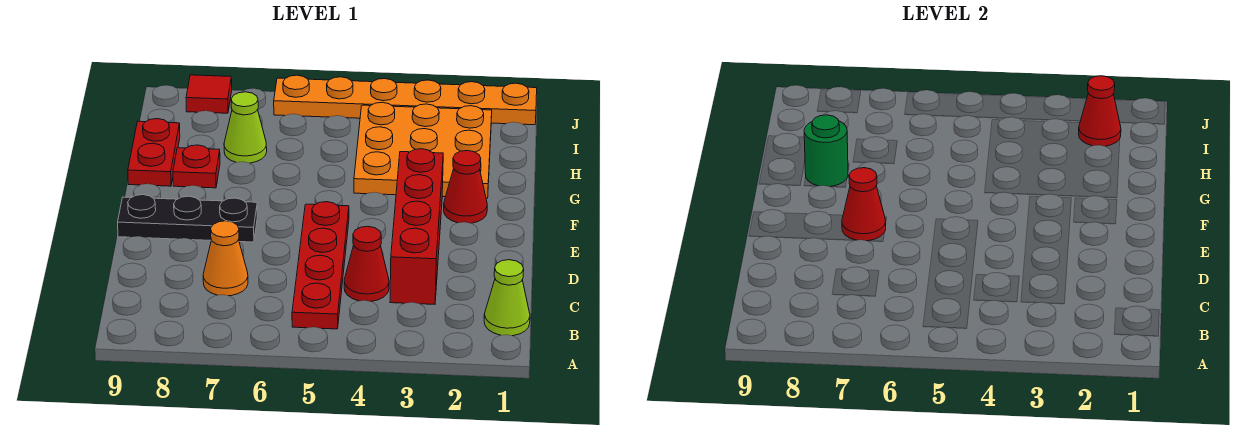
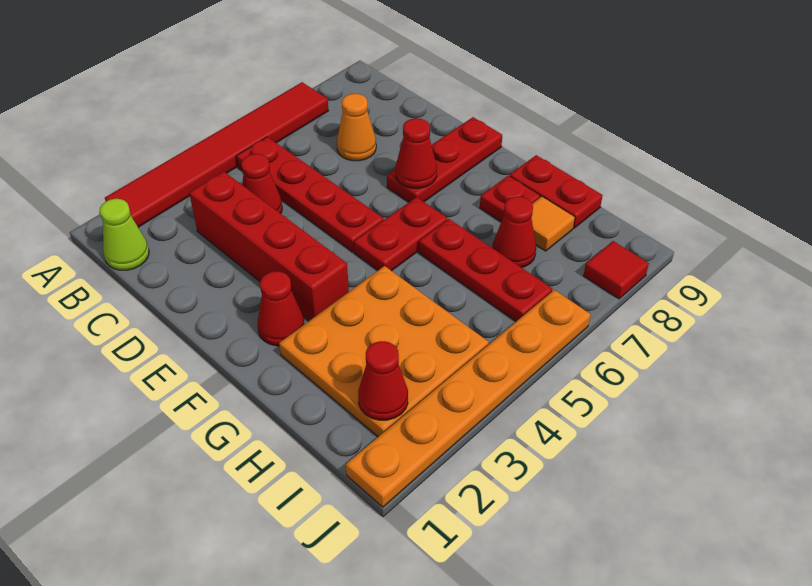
none -> red tile A2:A7 level 1
black plate E7:E9 level 1 -> red plate E7:E9 level 1
none -> red plate F5:F6 level 1
none -> red plate G6:I6 level 1
green round brick G8 level 2 -> none
lime cone H7 level 1 -> red cone H7 level 1
none -> orange tile H8 level 1

